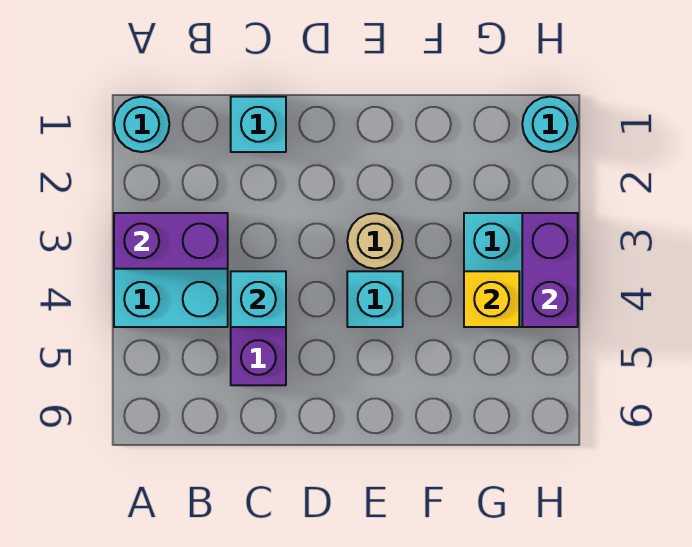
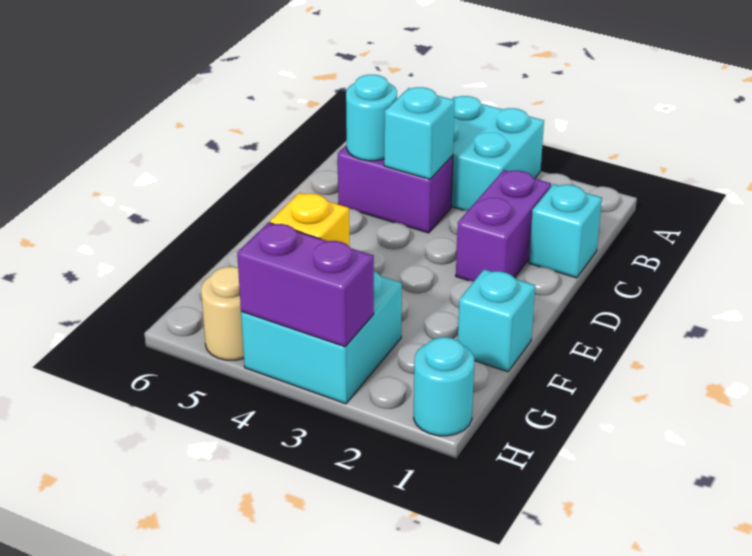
cyan round brick A1 level 1 -> cyan round brick C5 level 2
purple brick A3:B3 level 2 -> purple brick C2:D2 level 1
tan round brick E3 level 1 -> tan round brick H5 level 1
cyan brick E4 level 1 -> cyan brick F1 level 1

